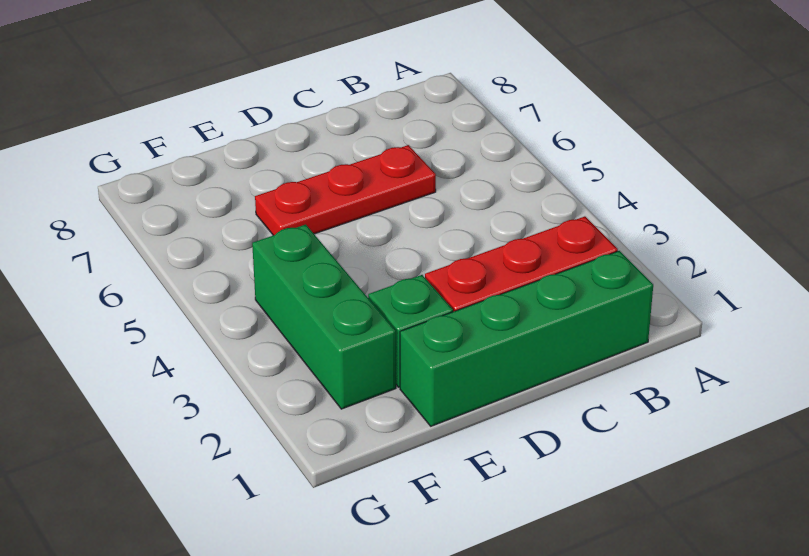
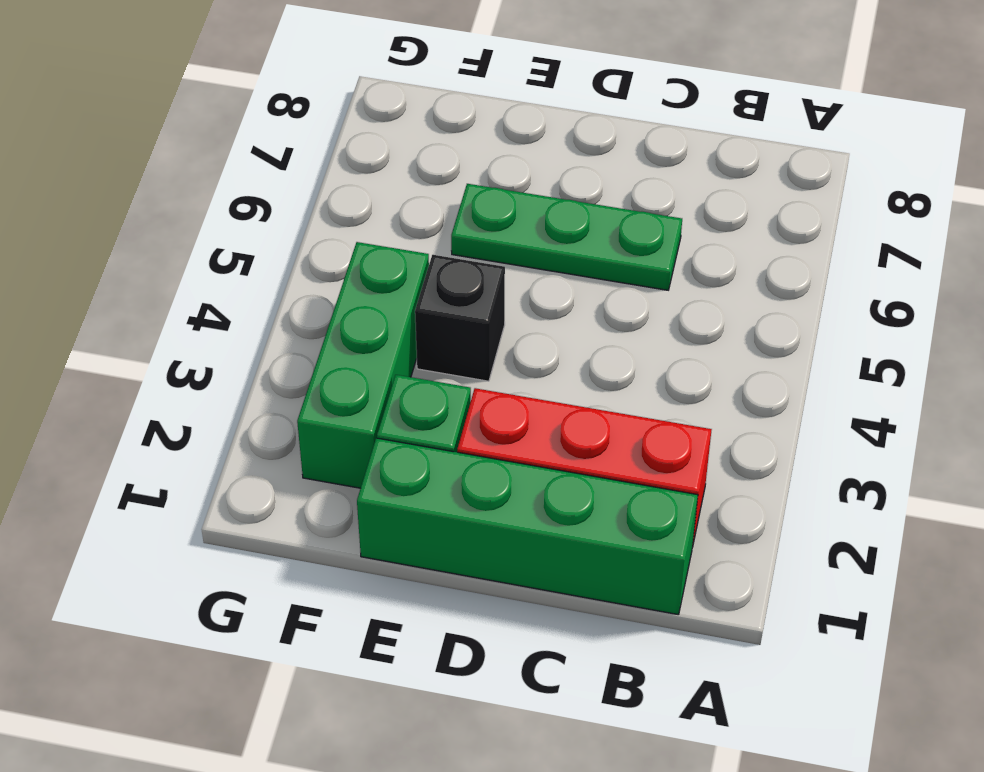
red plate C6:E6 level 1 -> green plate C6:E6 level 1
none -> black brick E4 level 1

